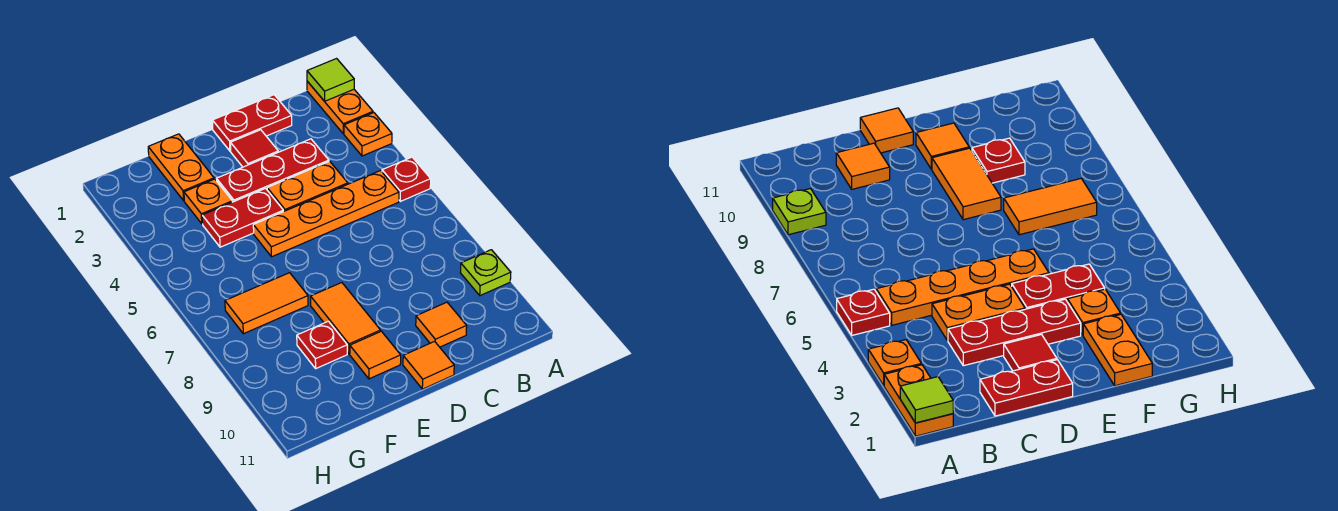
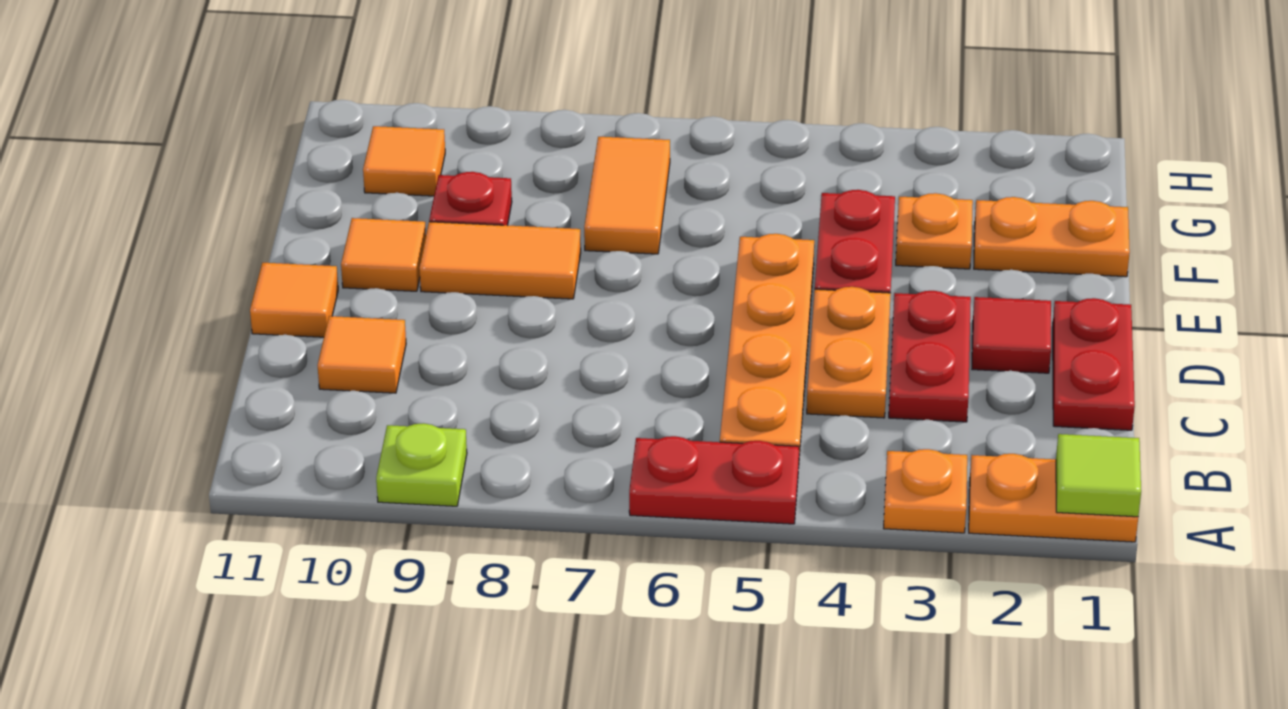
red plate A5 level 1 -> red plate A5:A6 level 1
red plate C3:E3 level 1 -> red plate C3:D3 level 1
none -> orange tile G10 level 1

